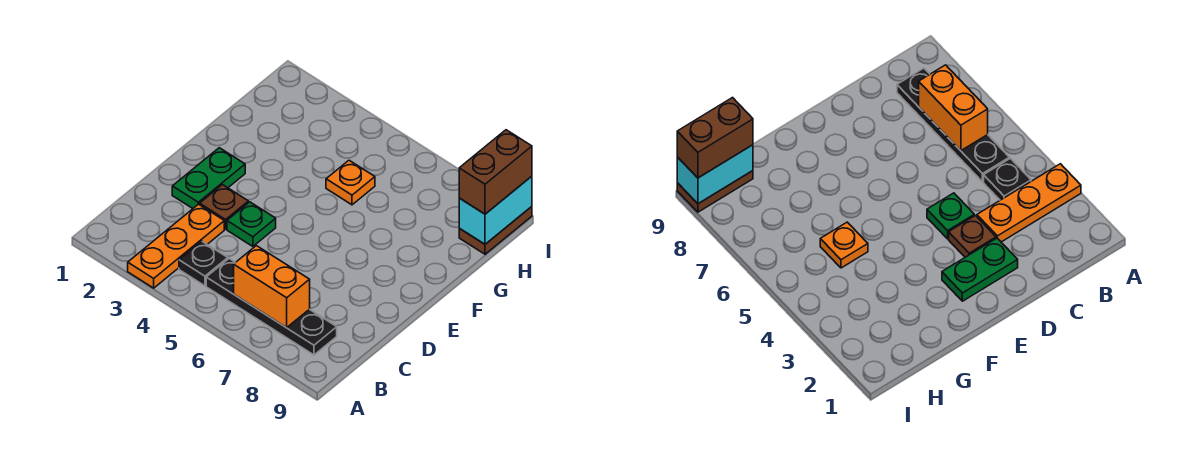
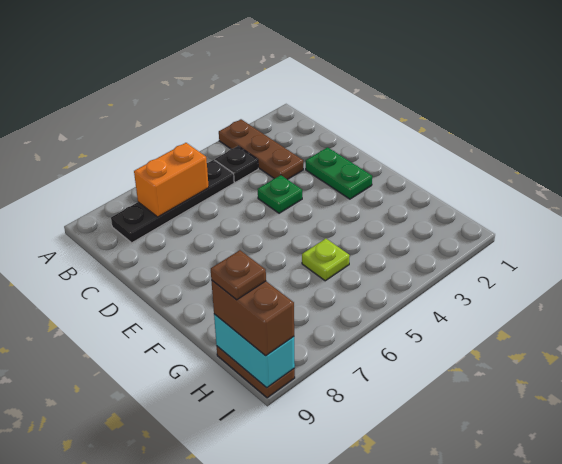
orange plate A3:C3 level 1 -> brown plate A3:C3 level 1
brown plate D3 level 1 -> brown plate H9 level 4
orange plate G5 level 1 -> lime plate G5 level 1

